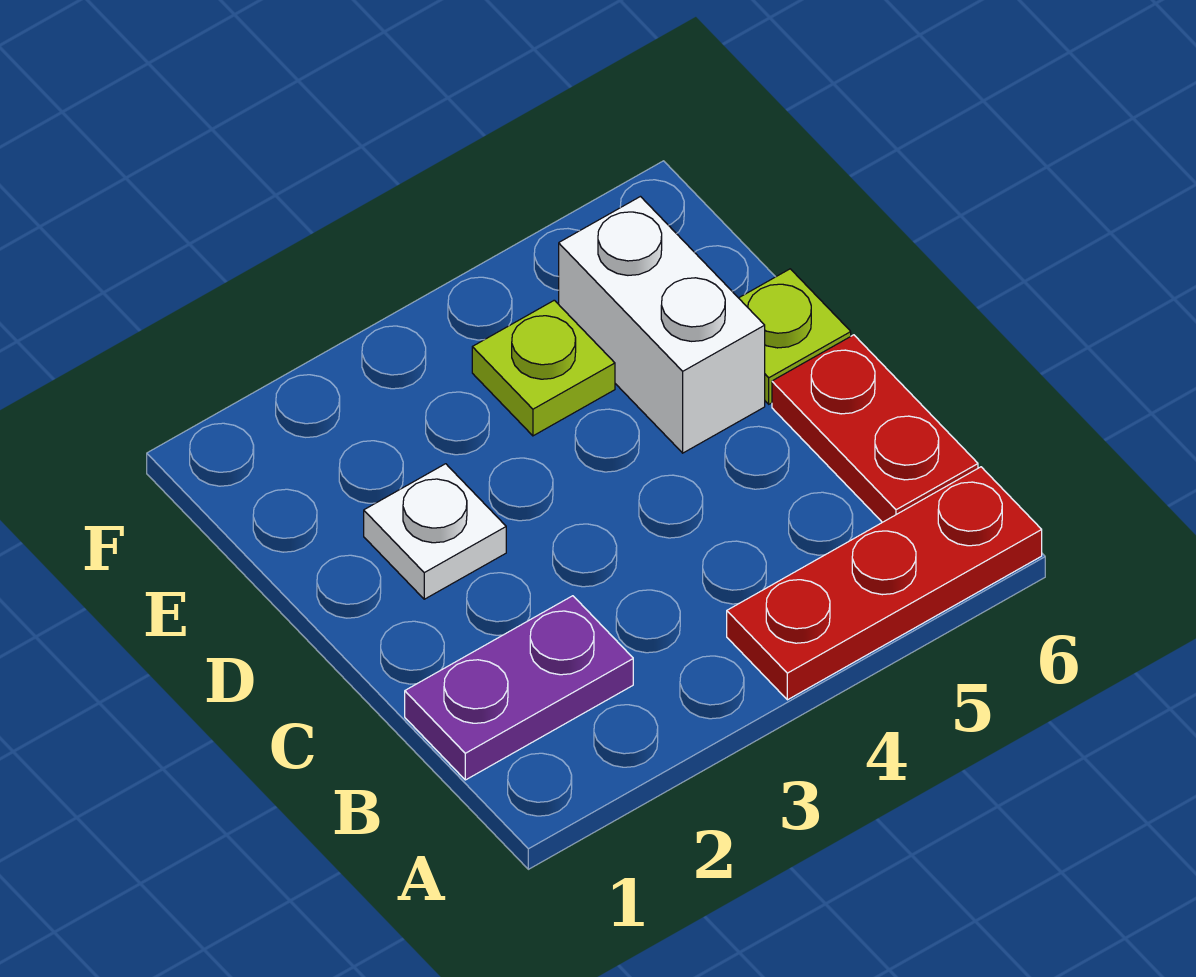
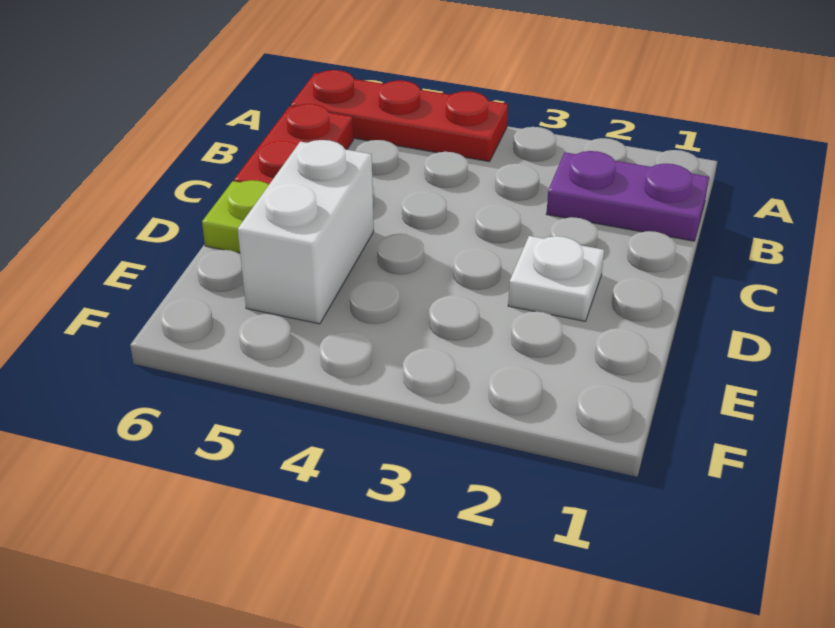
lime plate E4 level 1 -> none

